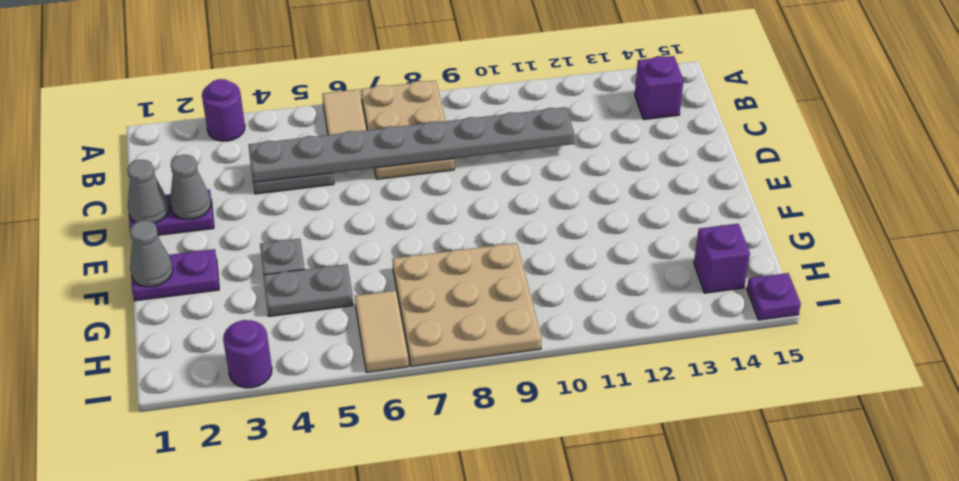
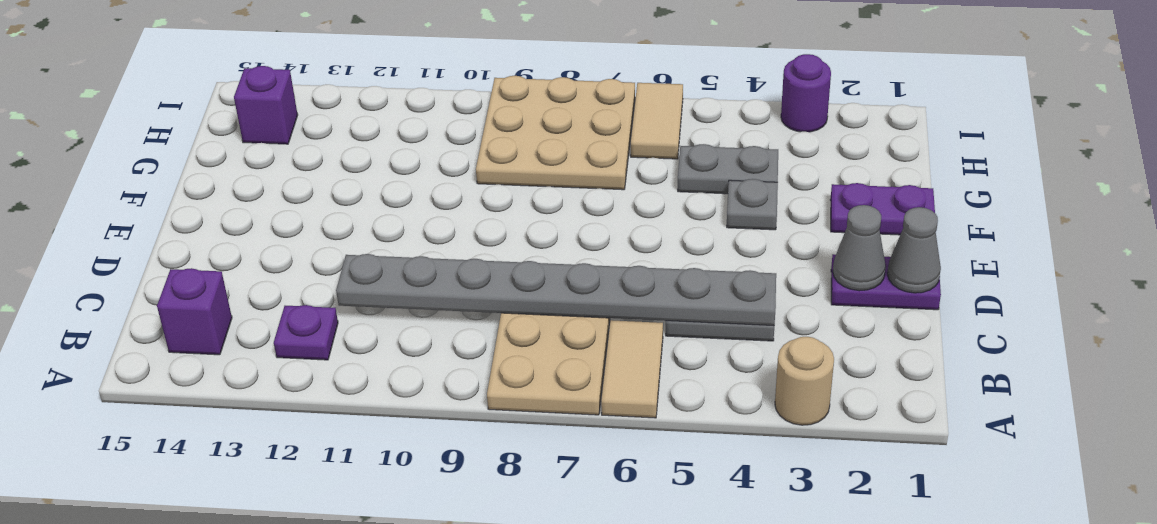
purple round brick A3 level 1 -> tan round brick A3 level 1
grey cone F1 level 2 -> none
purple plate I15 level 1 -> purple plate B12 level 1

